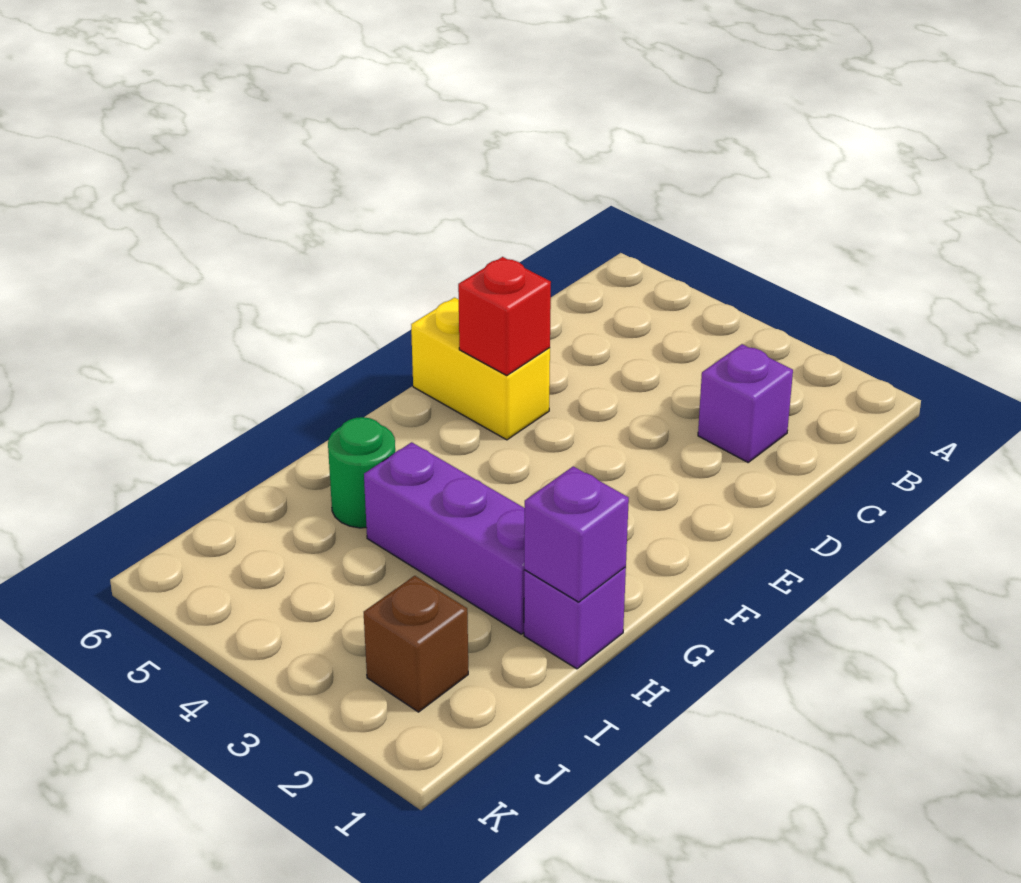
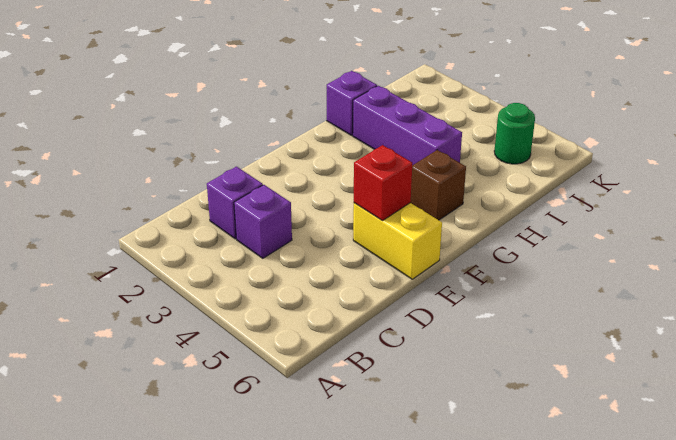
purple brick H1 level 2 -> purple brick C3 level 1
green round brick H5 level 1 -> green round brick J5 level 1
brown brick J2 level 1 -> brown brick G5 level 1

